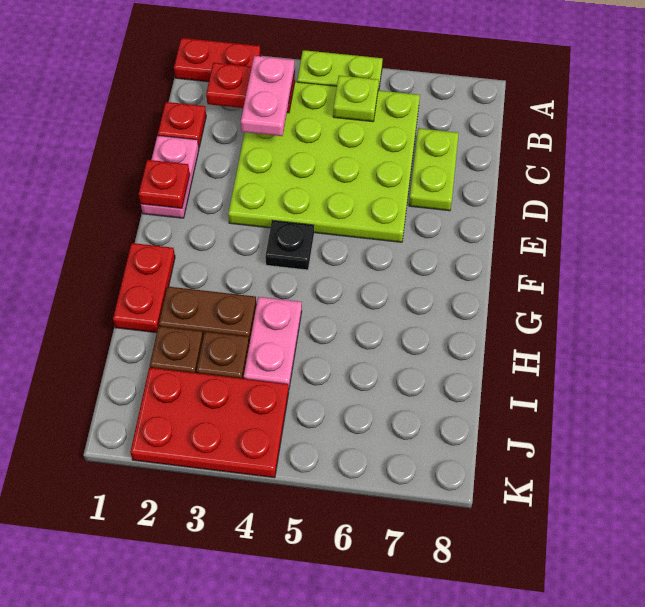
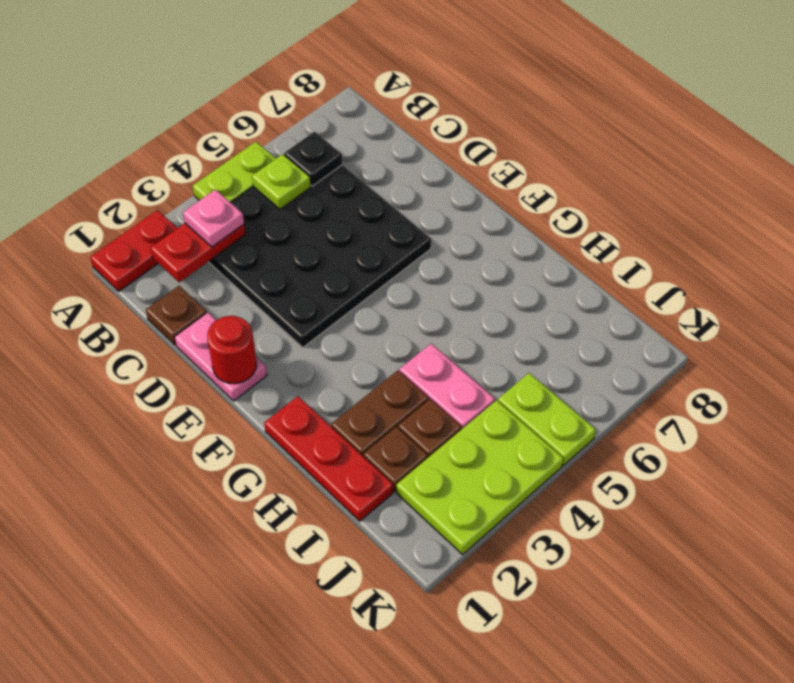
lime plate B3:E6 level 1 -> black plate B3:E6 level 1
pink plate B3:C3 level 3 -> pink plate B3 level 3
red plate C1 level 1 -> brown plate C1 level 1
lime plate C7:D7 level 1 -> lime plate J5:K5 level 1
red plate E1 level 2 -> red round brick E1 level 2
black plate F4 level 1 -> black plate B6 level 2
red plate G1:H1 level 1 -> red plate G1:I1 level 1
red plate J2:K4 level 1 -> lime plate J2:K4 level 1

